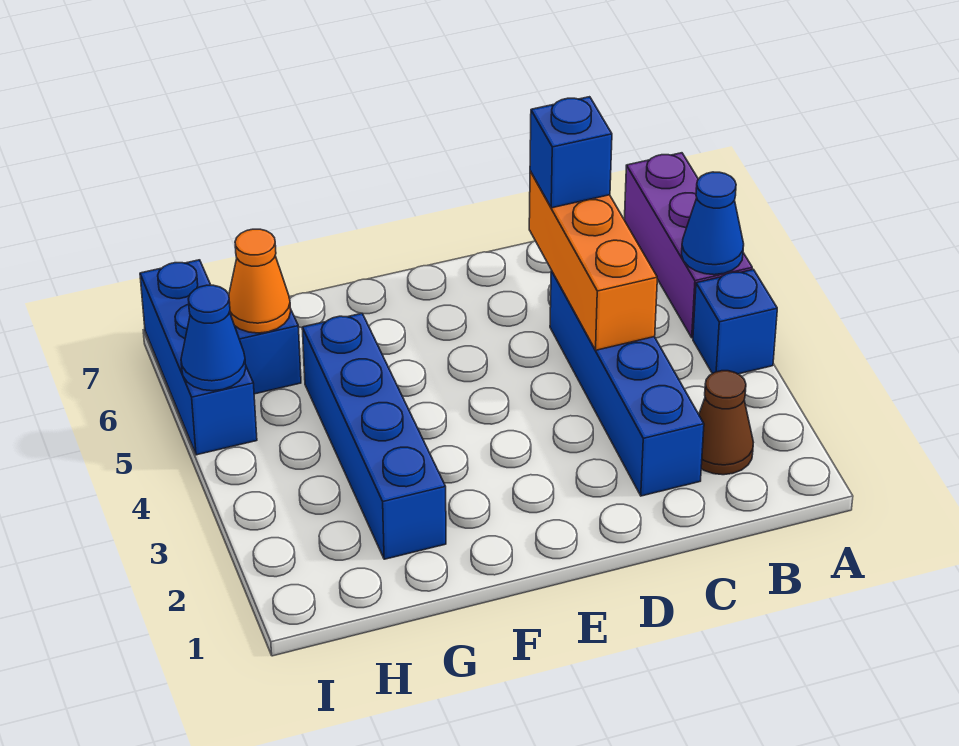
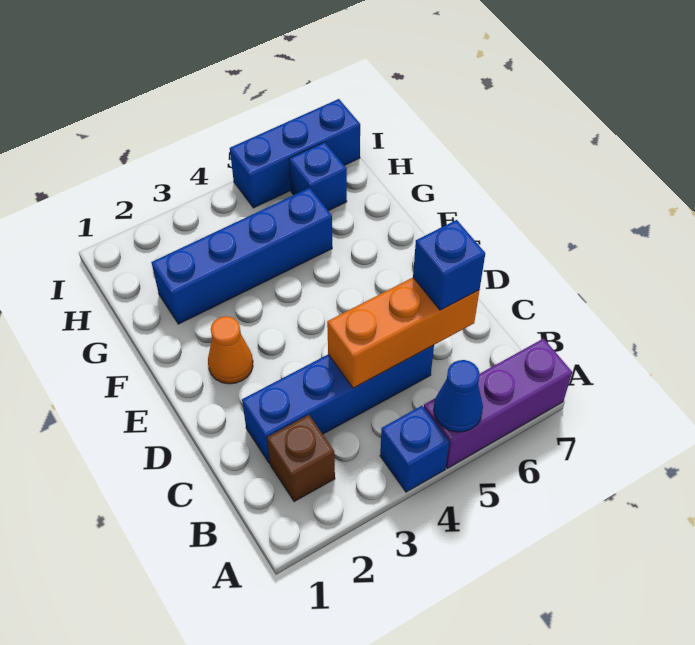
brown cone B2 level 1 -> brown brick B2 level 1
orange cone H6 level 2 -> orange cone E2 level 1
blue cone I5 level 2 -> none

